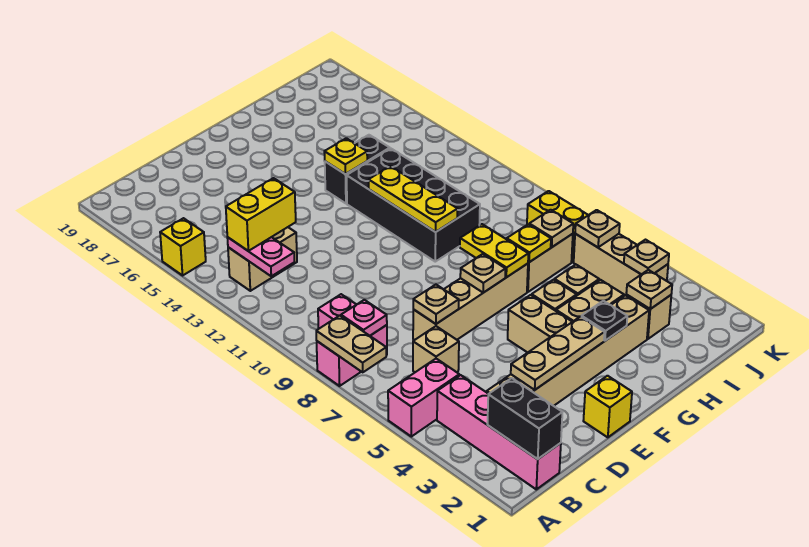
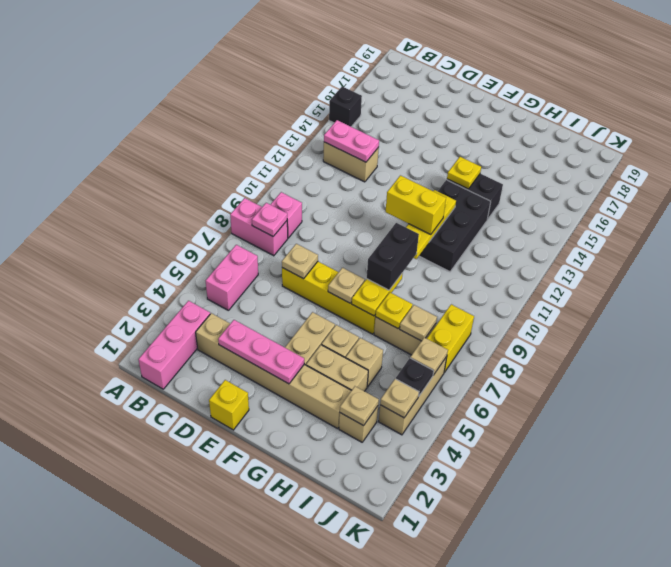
pink brick A5:B5 level 1 -> pink brick B5:B6 level 1
tan plate A7:A8 level 2 -> none
yellow brick A15 level 1 -> black brick A15 level 1
pink brick B1:B4 level 1 -> pink brick B1:B3 level 1
black brick B1:B2 level 2 -> black brick G8:G9 level 3
pink plate B12:B13 level 2 -> pink plate B13:C13 level 2
yellow brick B13:C13 level 3 -> yellow brick F11:G11 level 3
tan brick C6 level 1 -> none
tan plate D3:F3 level 2 -> pink plate D3:F3 level 2
tan brick D7:G7 level 1 -> yellow brick D7:G7 level 1
black plate G3 level 2 -> black plate J5 level 2
black brick G10:H13 level 1 -> black brick G11:H13 level 1

